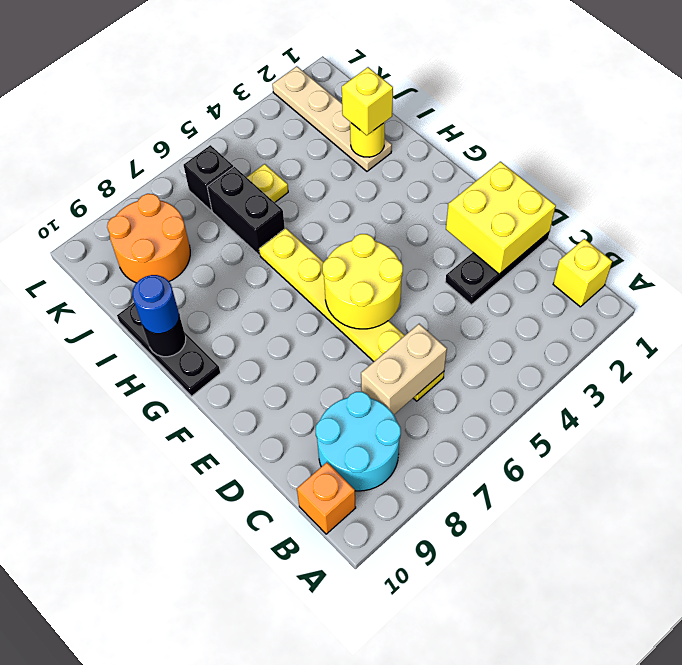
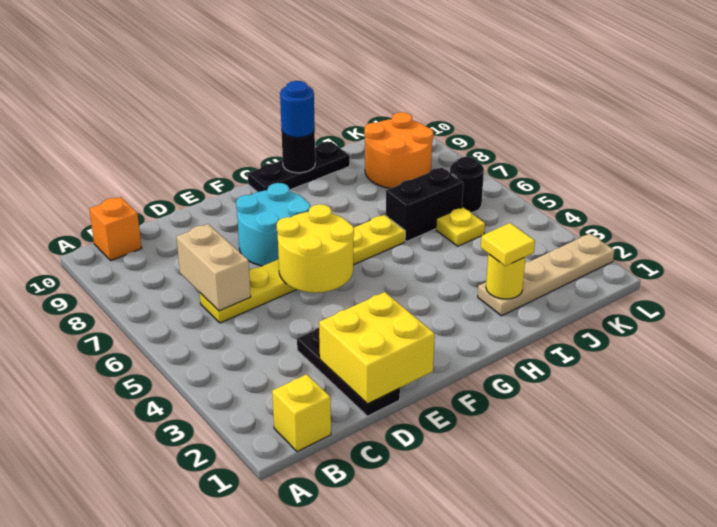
cyan round brick B8:C9 level 1 -> cyan round brick E7:F8 level 1
yellow brick I2 level 3 -> yellow tile I2 level 3
black brick K6 level 1 -> black round brick K6 level 1

